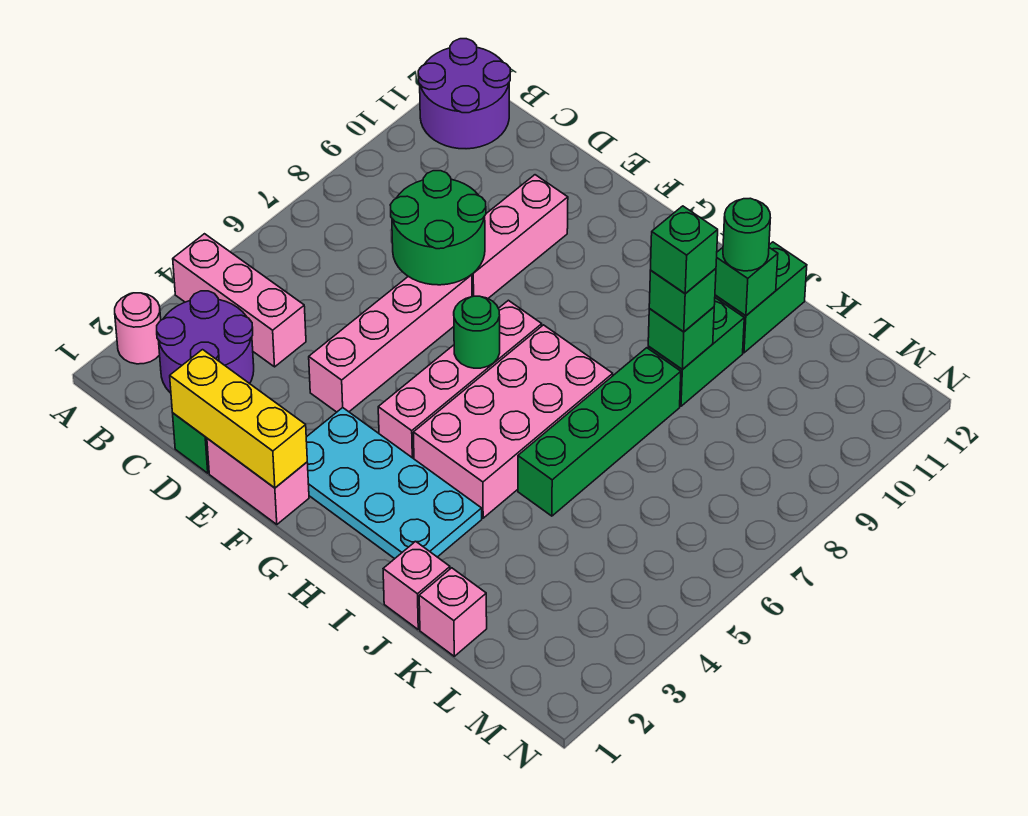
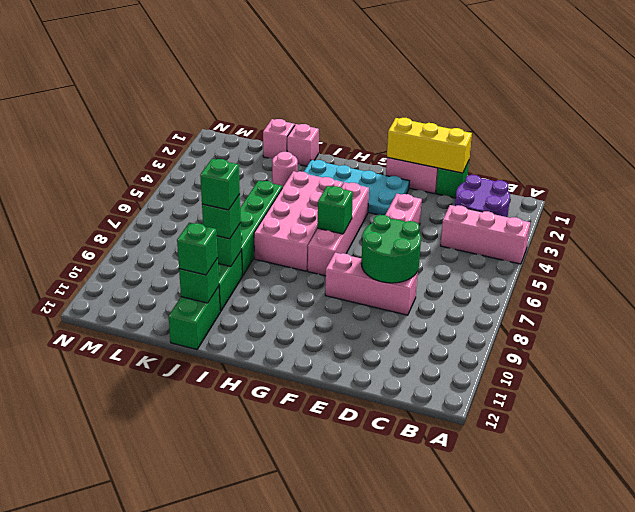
pink round brick A2 level 1 -> pink round brick J3 level 1
purple round brick A11:B12 level 1 -> none
pink brick E8:E10 level 1 -> pink brick D8:F8 level 1
green round brick G6 level 2 -> green brick G6 level 2
green round brick J11 level 3 -> green brick J11 level 3

